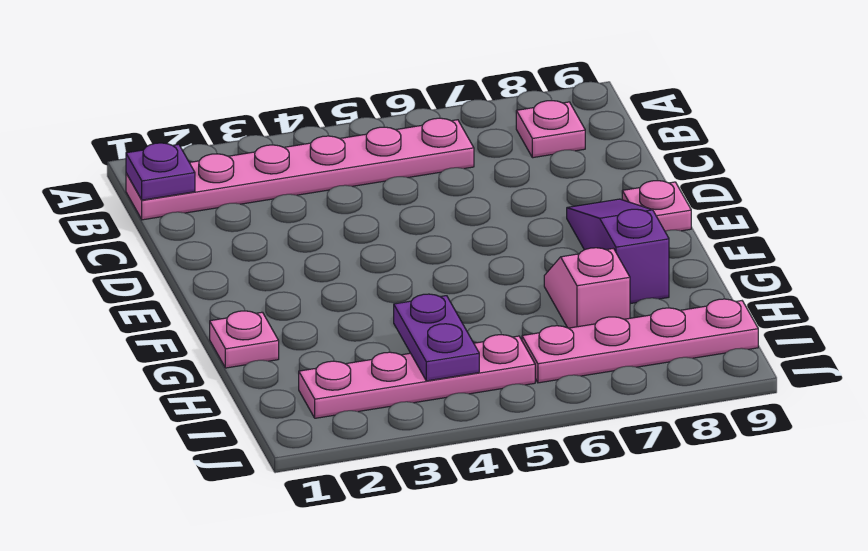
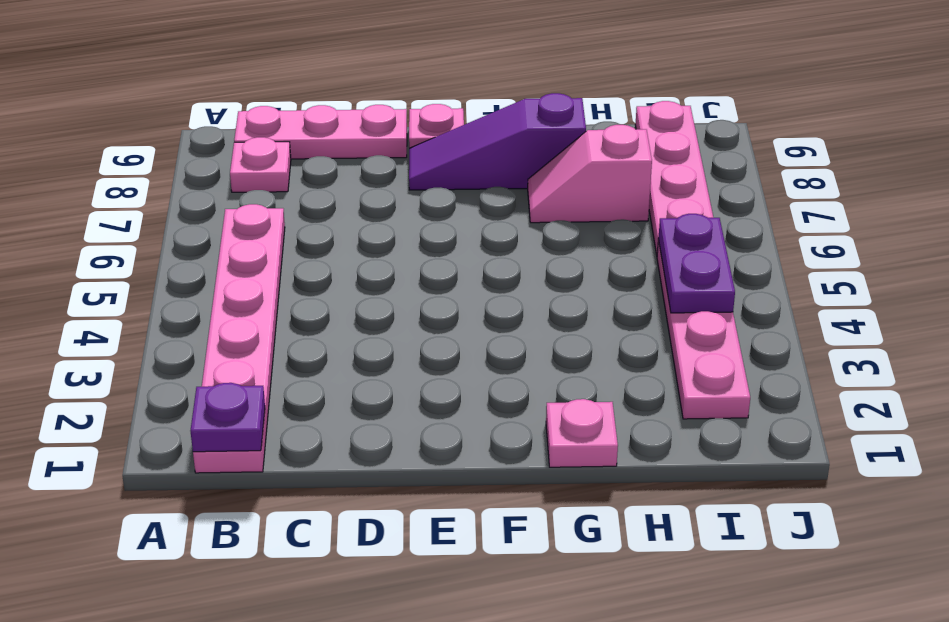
none -> pink plate B9:D9 level 1
purple plate H4:I4 level 2 -> purple plate I4:I5 level 2

